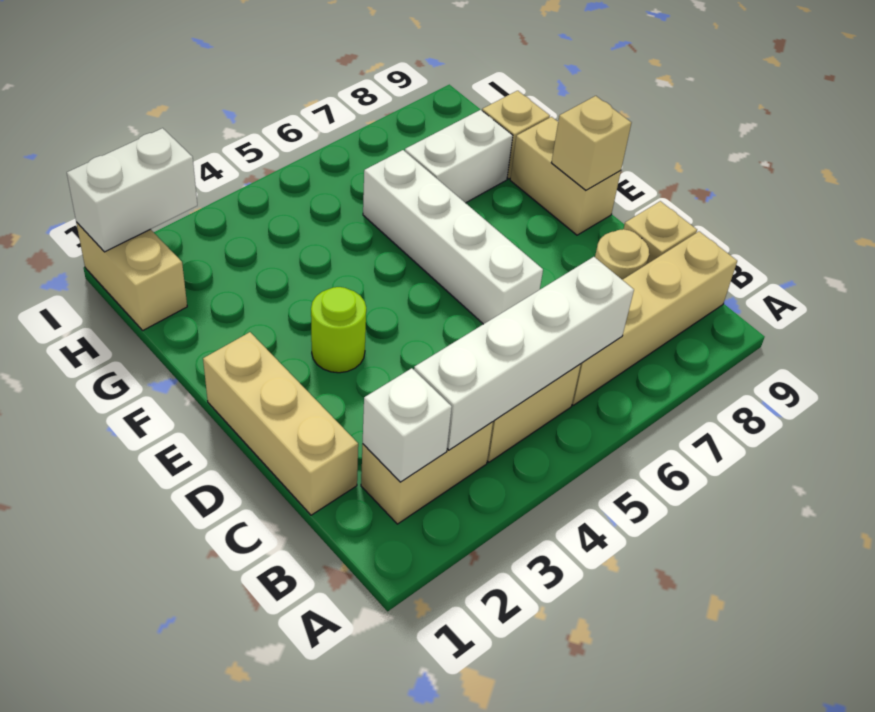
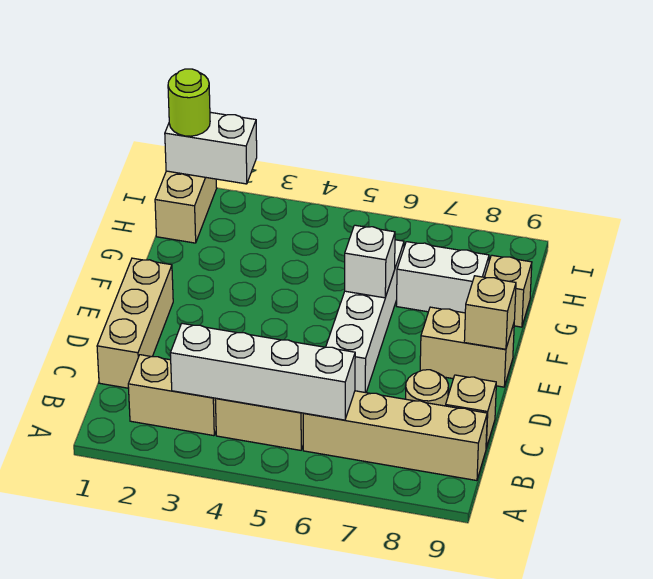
white brick B2 level 2 -> white brick F6 level 2
lime round brick E3 level 1 -> lime round brick I1 level 3
tan brick E9:F9 level 1 -> tan brick E8:E9 level 1

